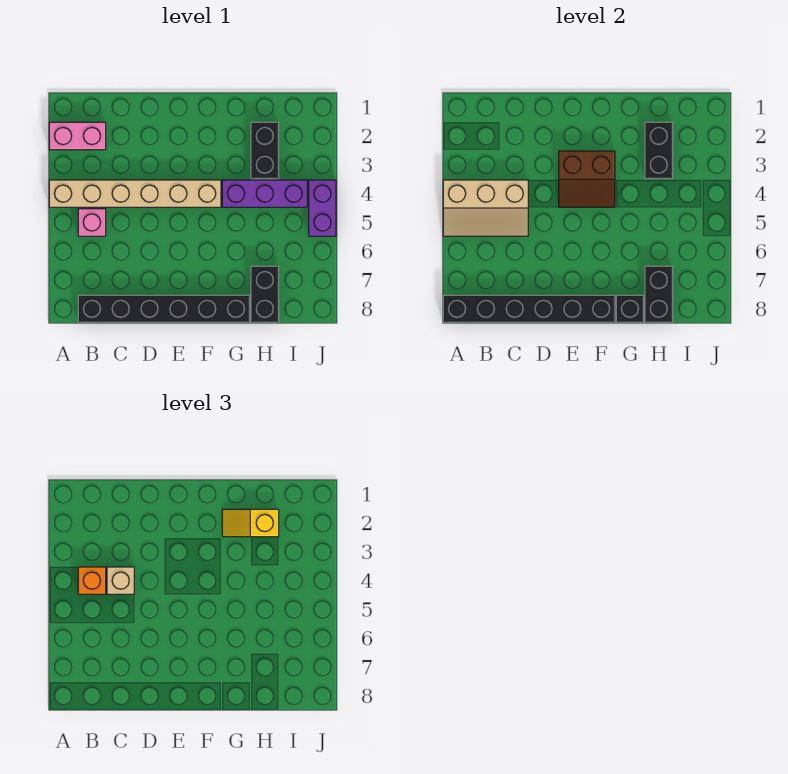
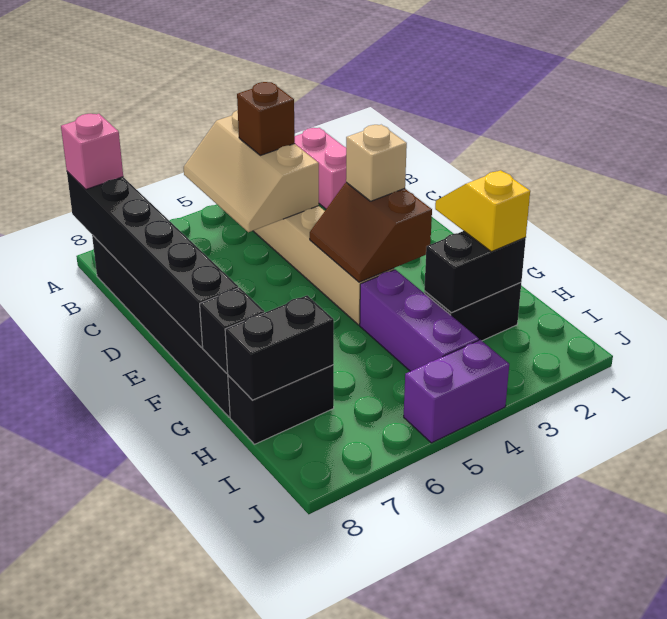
orange brick B4 level 3 -> brown brick B4 level 3
pink brick B5 level 1 -> pink brick A8 level 3
tan brick C4 level 3 -> tan brick E3 level 3

